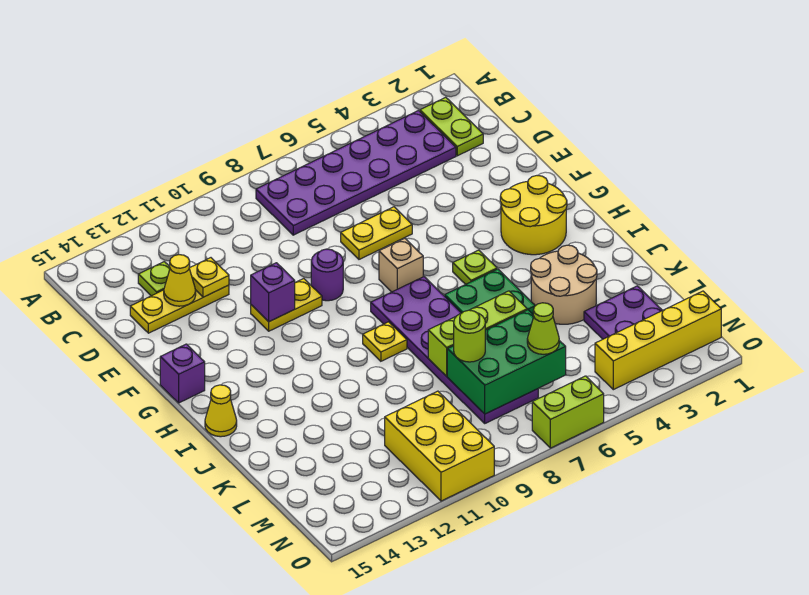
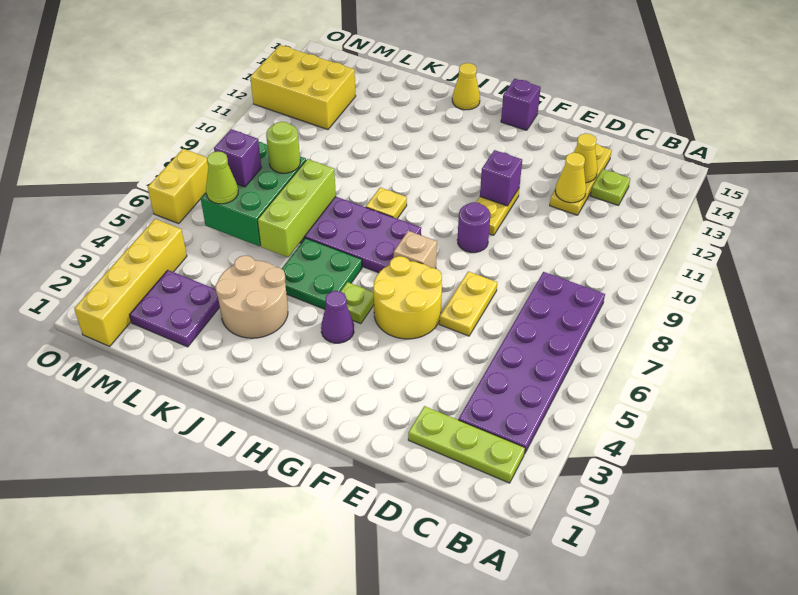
lime plate B2:C2 level 1 -> lime plate B2:D2 level 1
yellow plate D12 level 2 -> yellow cone D12 level 2
yellow round brick G2:H3 level 1 -> yellow round brick F5:G6 level 1
none -> purple cone H4 level 1
none -> purple brick M7 level 3
yellow brick M10:O11 level 1 -> yellow brick M12:O13 level 1
lime brick O6:O7 level 1 -> yellow brick O6:O7 level 1

